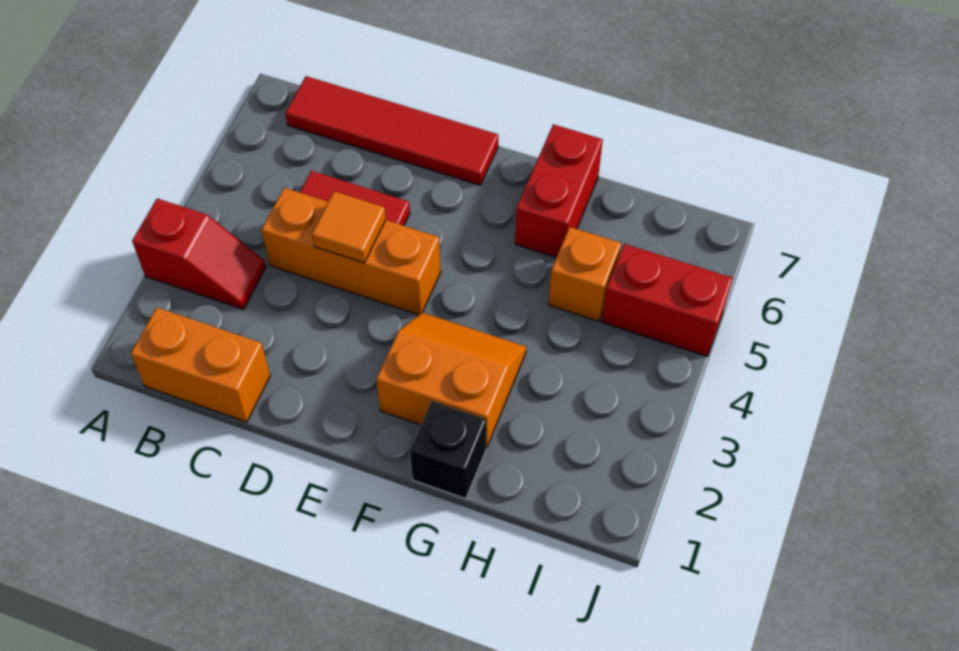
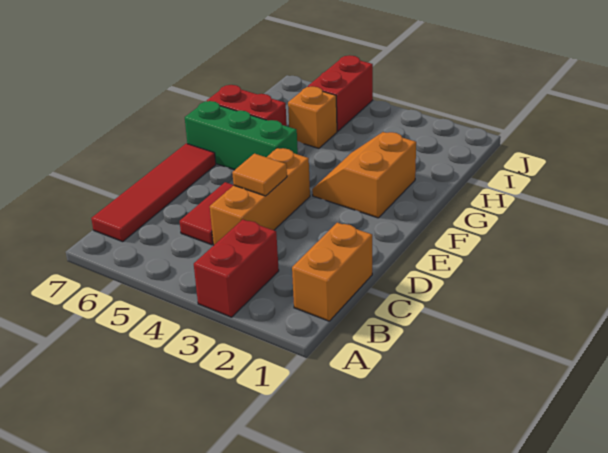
red slope A3:B3 level 1 top A -> red brick A3:B3 level 1
none -> green brick F5:F7 level 1
black brick G1 level 1 -> none

